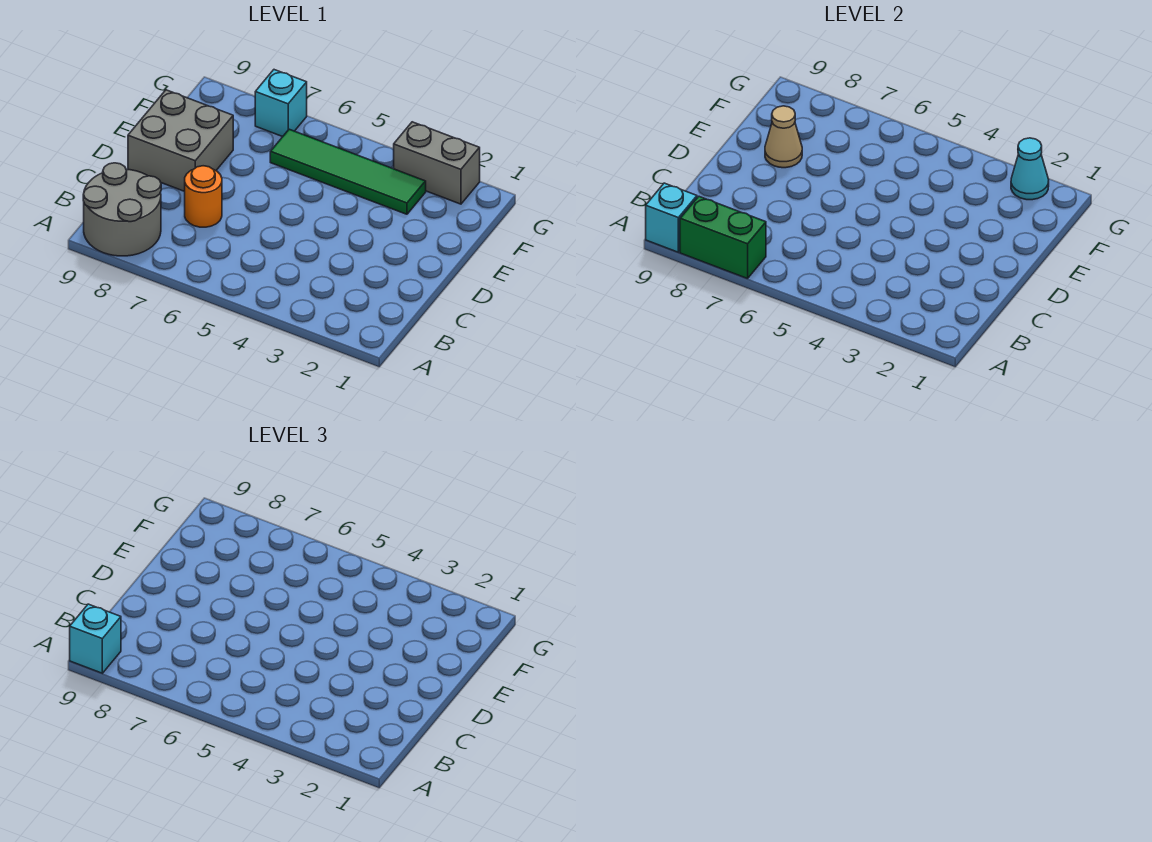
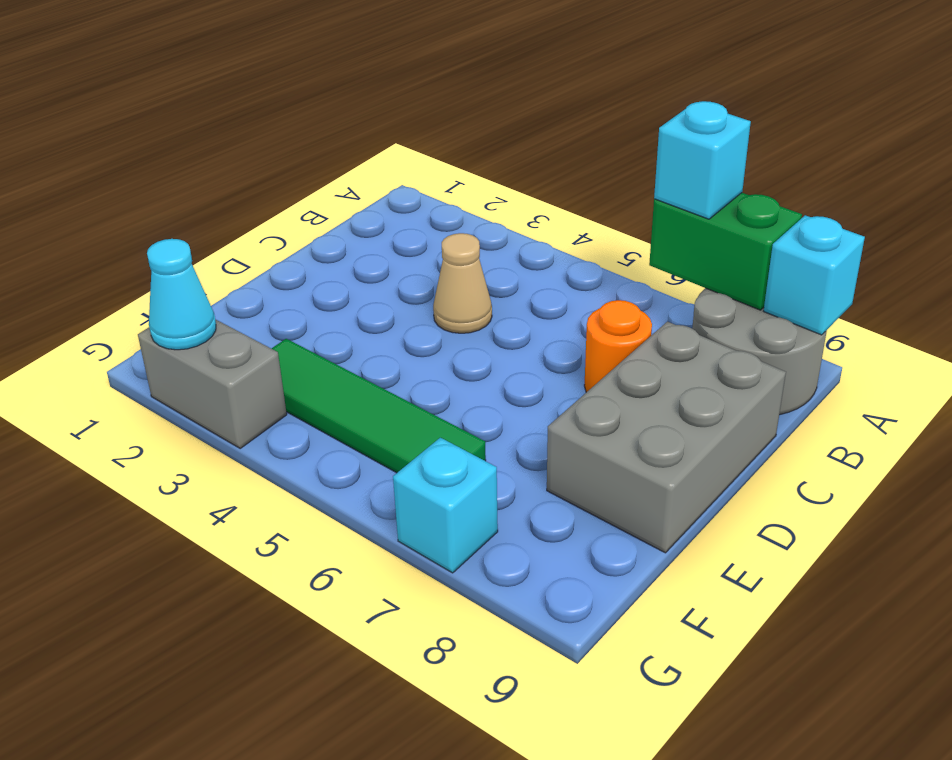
cyan brick A9 level 3 -> cyan brick A7 level 3
grey brick D8:E9 level 1 -> grey brick C8:E9 level 1
tan cone E8 level 2 -> tan cone C4 level 1

